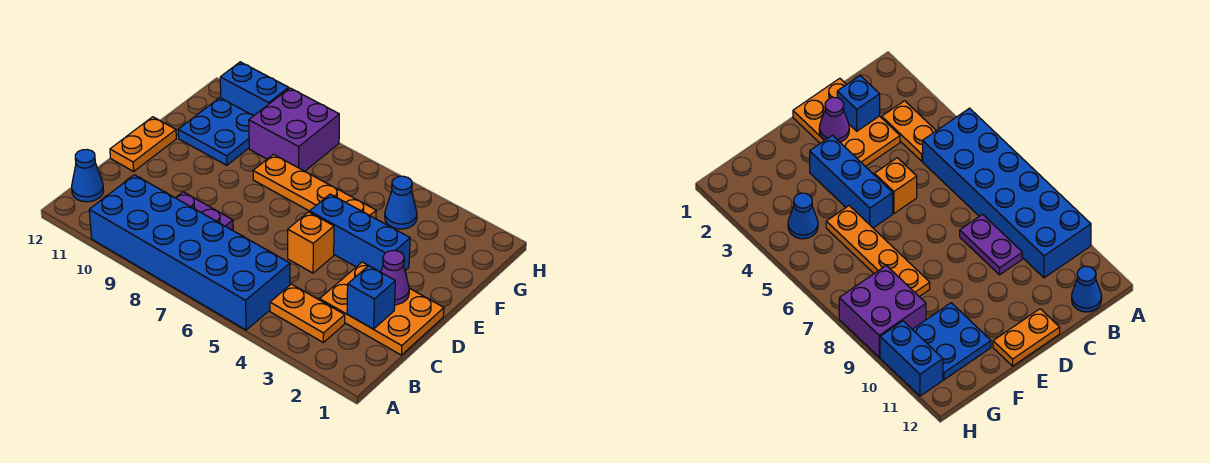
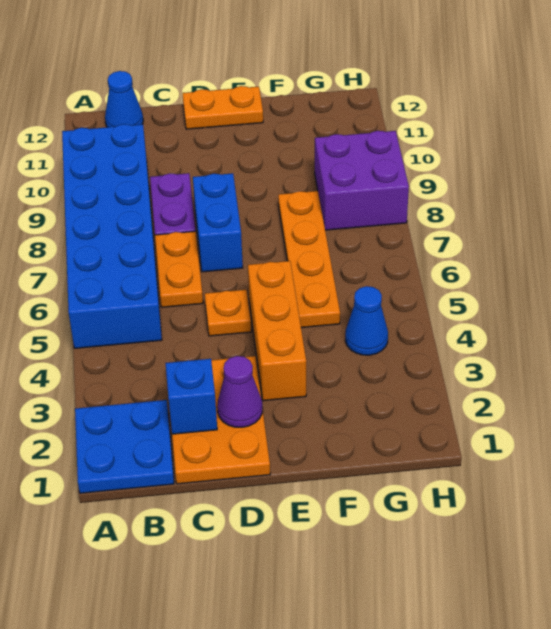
orange plate B3:B4 level 1 -> orange plate C6:C7 level 1
orange brick D5 level 1 -> orange plate D5 level 1
blue brick E3:E5 level 1 -> orange brick E3:E5 level 1
blue plate F10:G11 level 1 -> blue plate A1:B2 level 1
blue brick H10:H11 level 1 -> blue brick D7:D8 level 1

